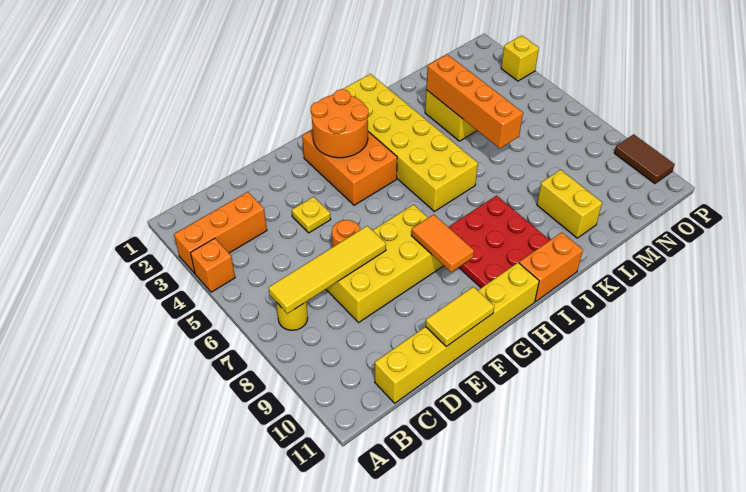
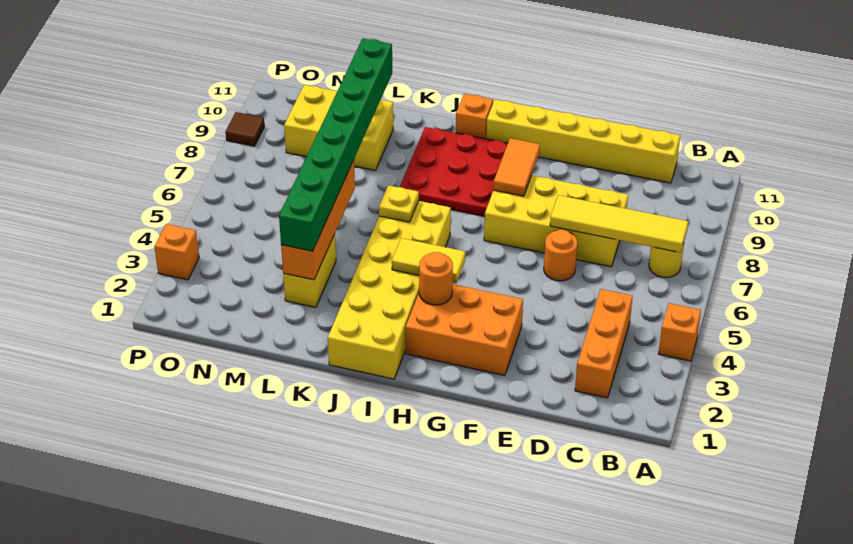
orange brick A3:C3 level 1 -> orange brick C2:C4 level 1
yellow plate E4 level 1 -> yellow plate J6 level 2
yellow tile E11:F11 level 2 -> yellow tile H4:I4 level 2
orange brick G2:H4 level 1 -> orange brick F2:H3 level 1
orange round brick G2:H3 level 2 -> orange round brick H3 level 2
orange brick I11:J11 level 1 -> orange brick I11 level 1
none -> green brick L3:L10 level 3
yellow brick L9:L10 level 1 -> yellow brick L9:N10 level 1
yellow brick P3 level 1 -> orange brick P3 level 1
brown tile P9:P10 level 1 -> brown tile P9 level 1

